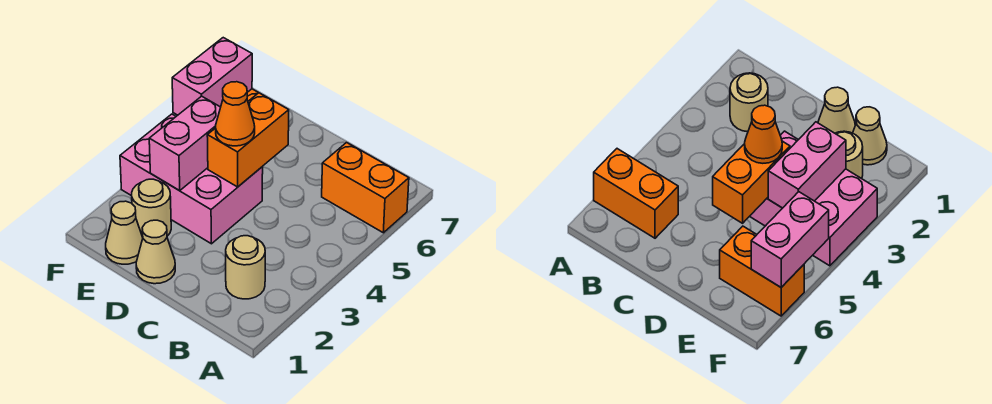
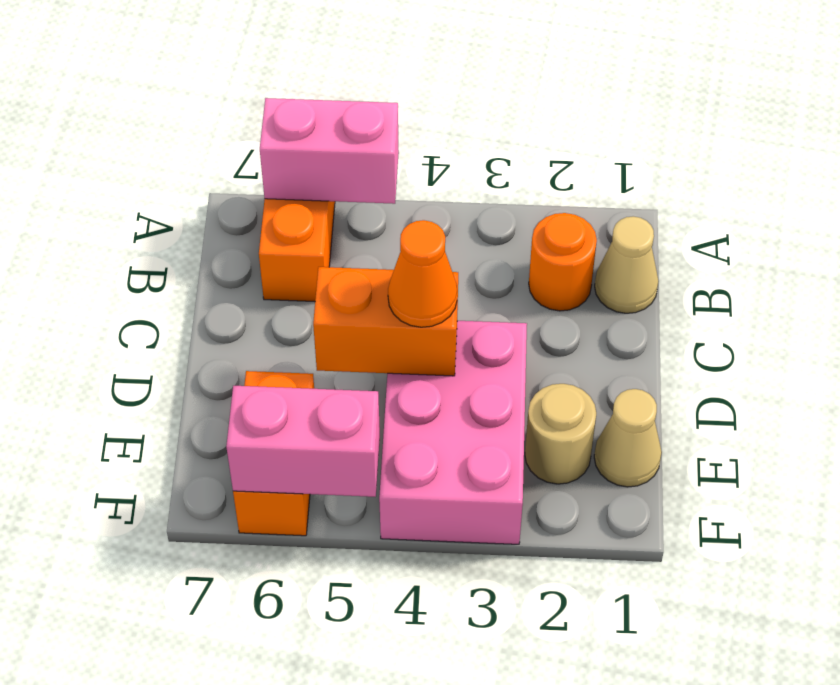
tan round brick B2 level 1 -> orange round brick B2 level 1
tan cone D1 level 1 -> tan cone B1 level 1
pink brick E3:E4 level 2 -> pink brick A5:A6 level 2

